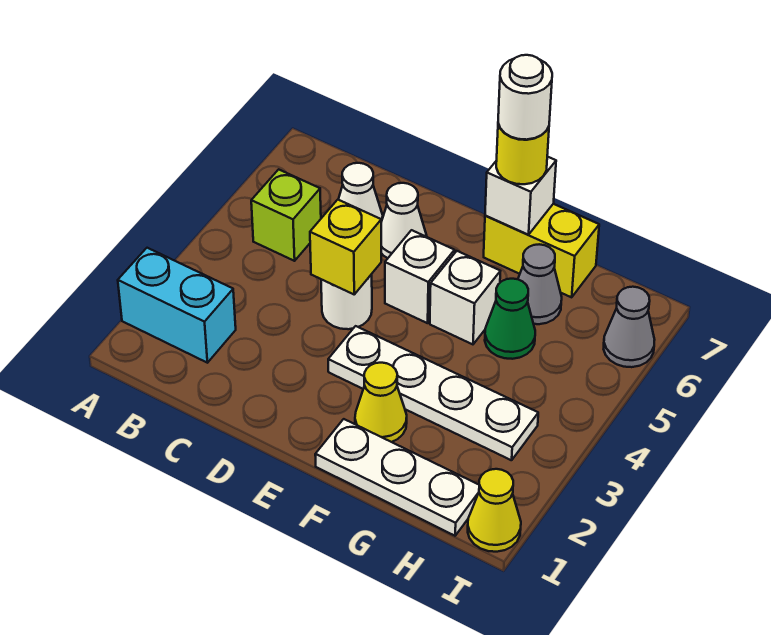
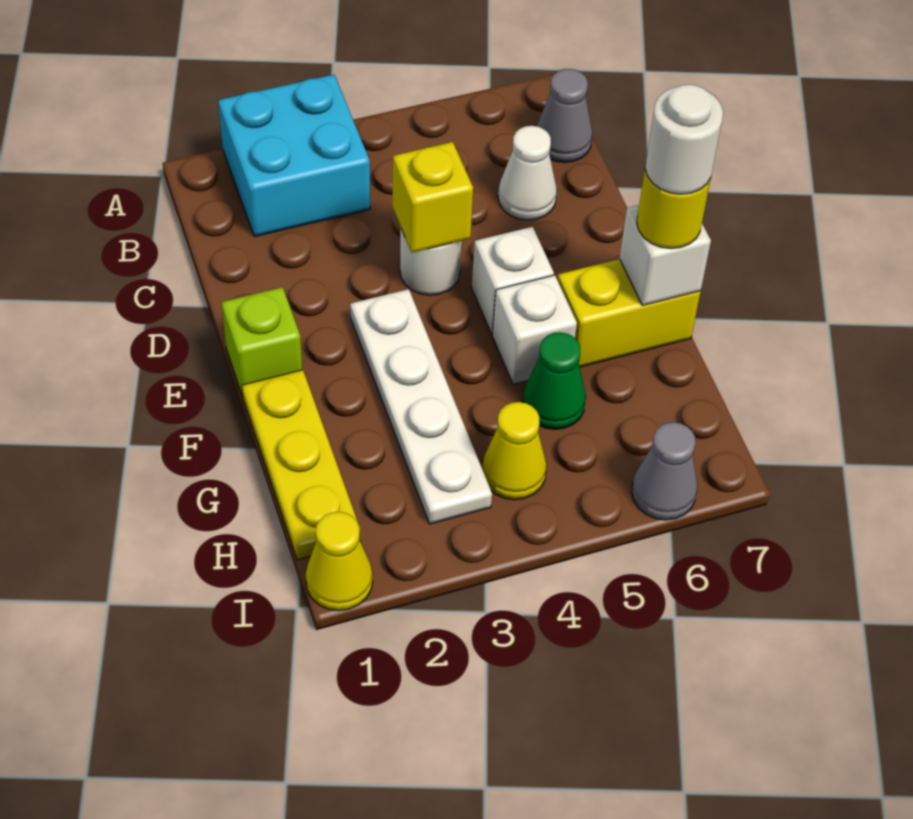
cyan brick A2:B2 level 1 -> cyan brick A2:B3 level 1
lime brick B5 level 1 -> lime brick E1 level 1
white cone D6 level 1 -> none
white plate F1:H1 level 1 -> yellow plate F1:H1 level 1
yellow cone F2 level 1 -> yellow cone H4 level 1
yellow brick F7:G7 level 1 -> yellow brick F6:F7 level 1
grey cone G6 level 1 -> grey cone B7 level 1

